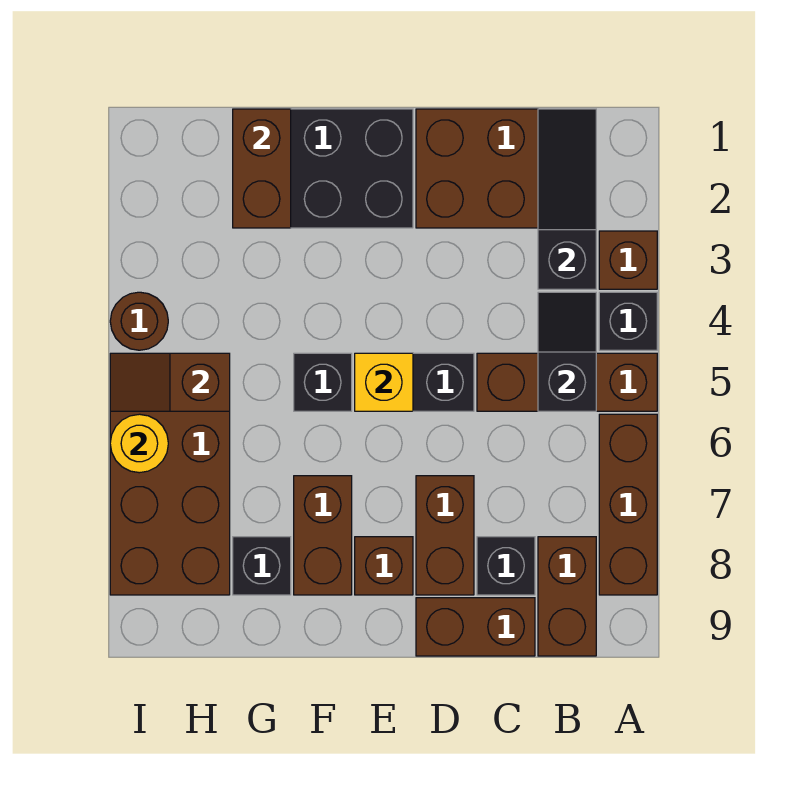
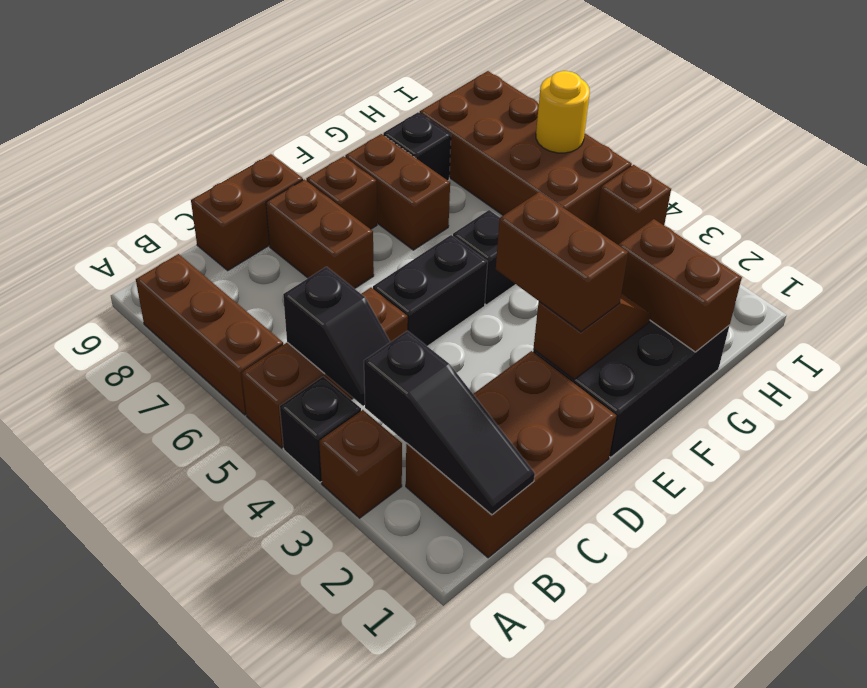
brown brick B8:B9 level 1 -> brown brick E2:E3 level 3
black brick C8 level 1 -> none
yellow brick E5 level 2 -> none
brown slope H5:I5 level 2 top H -> brown slope E2:F2 level 2 top E
brown round brick I4 level 1 -> brown brick I4 level 1

